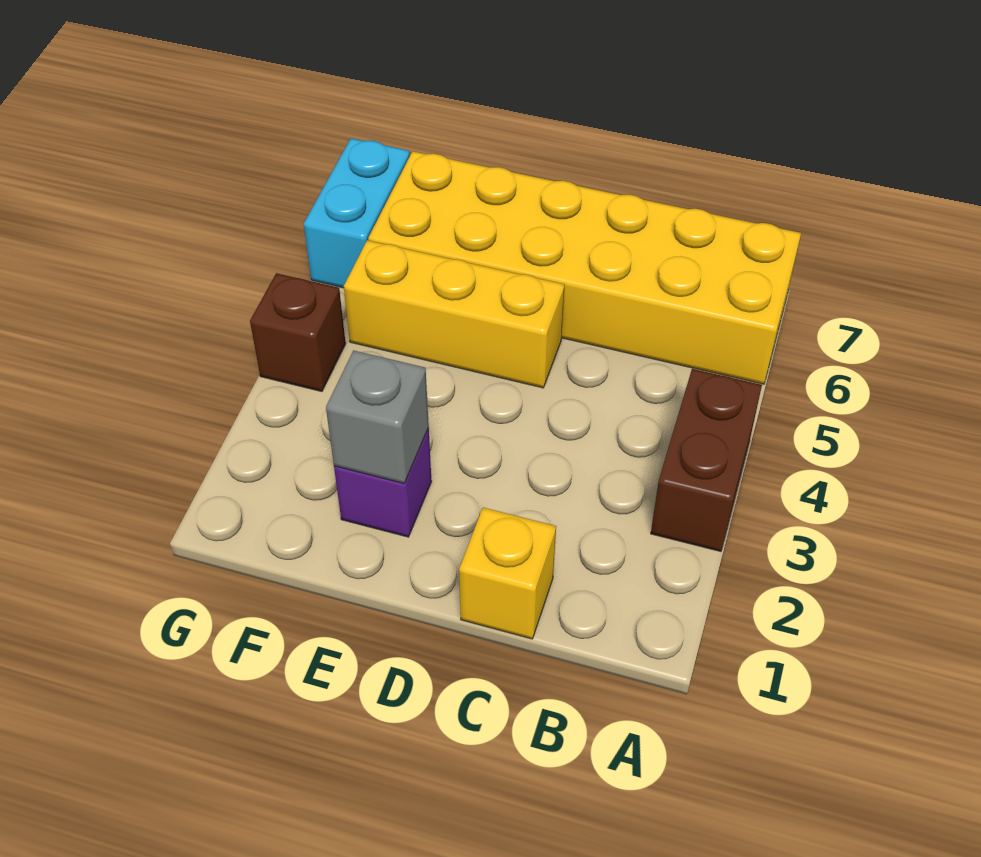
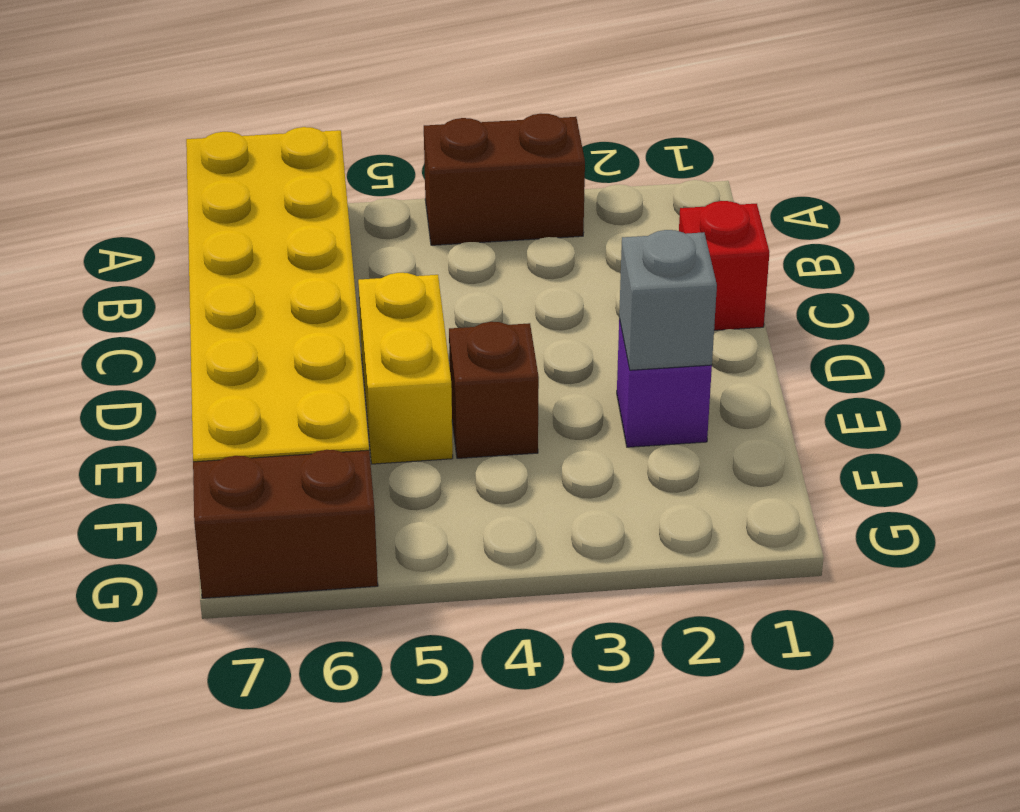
yellow brick C1 level 1 -> red brick C1 level 1
yellow brick D5:F5 level 1 -> yellow brick D5:E5 level 1
brown brick G4 level 1 -> brown brick E4 level 1
cyan brick G6:G7 level 1 -> brown brick G6:G7 level 1

